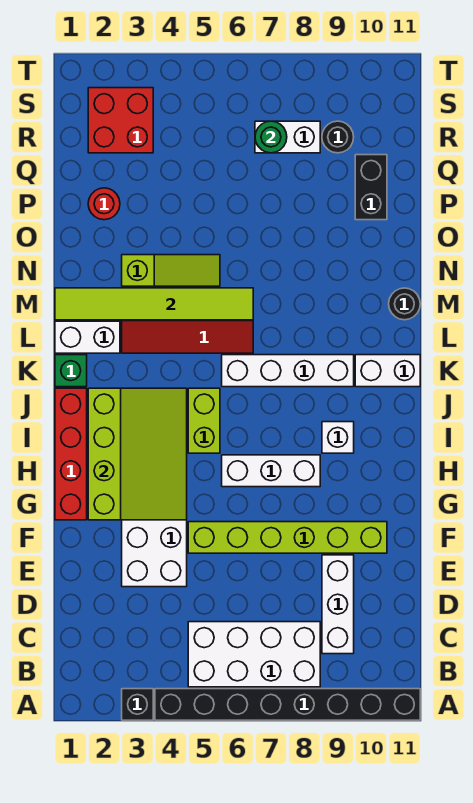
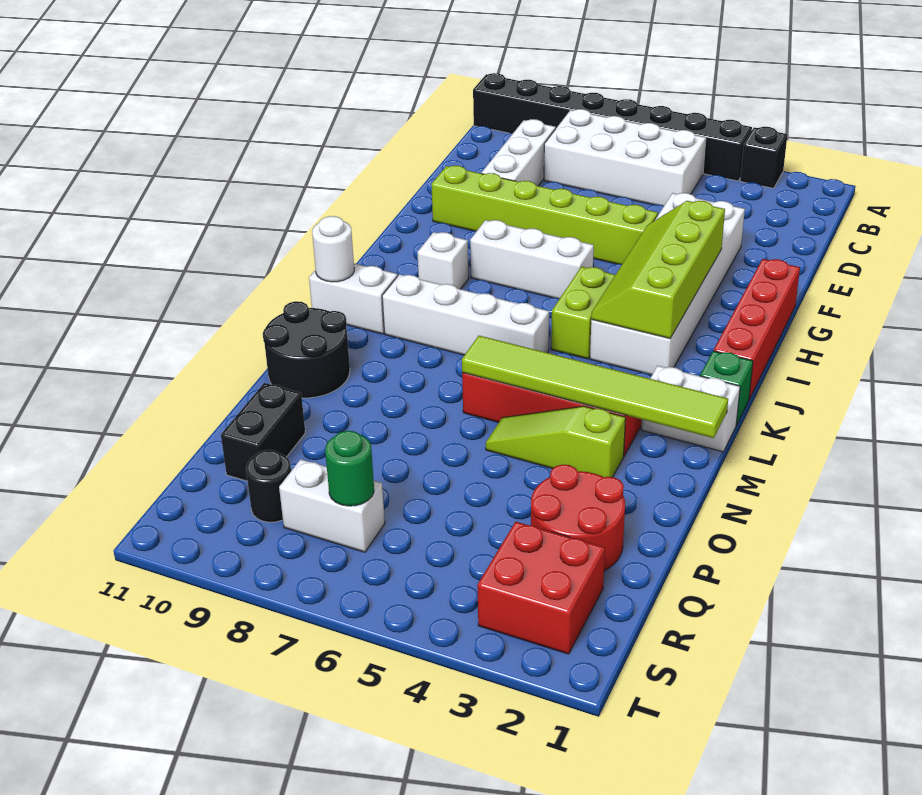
lime slope G2:J4 level 2 top 2 -> lime slope G3:J4 level 2 top 3
none -> white round brick K11 level 2
black round brick M11 level 1 -> black round brick M10:N11 level 1
red round brick P2 level 1 -> red round brick P2:Q3 level 1

